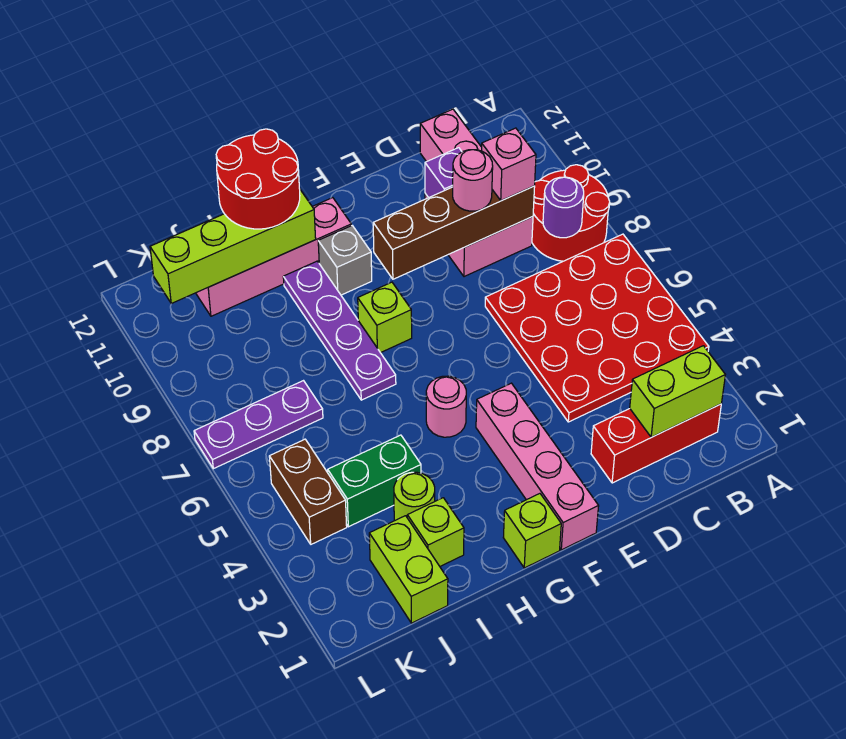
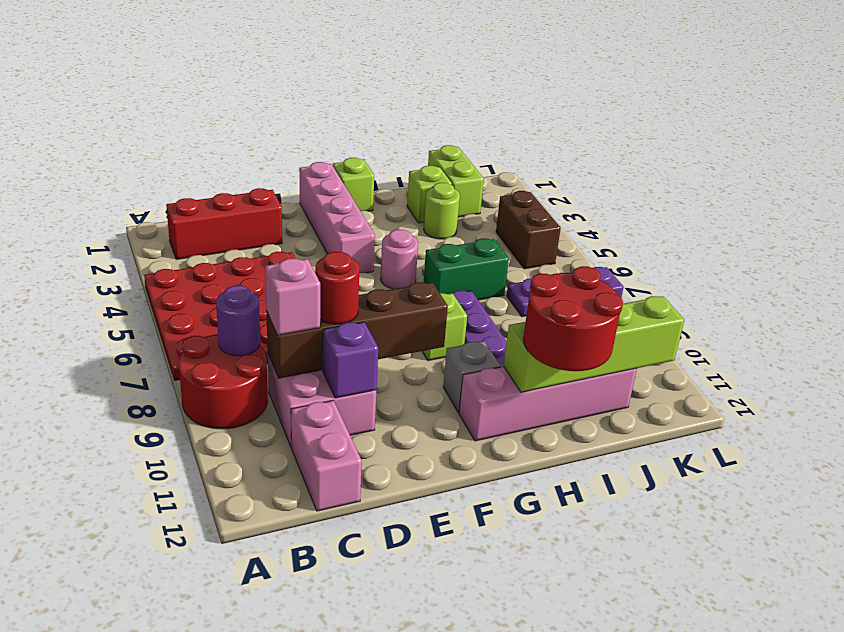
lime brick B2:C2 level 2 -> none
pink round brick D9 level 3 -> red round brick D9 level 3
green brick I4:J4 level 1 -> green brick H6:I6 level 1

